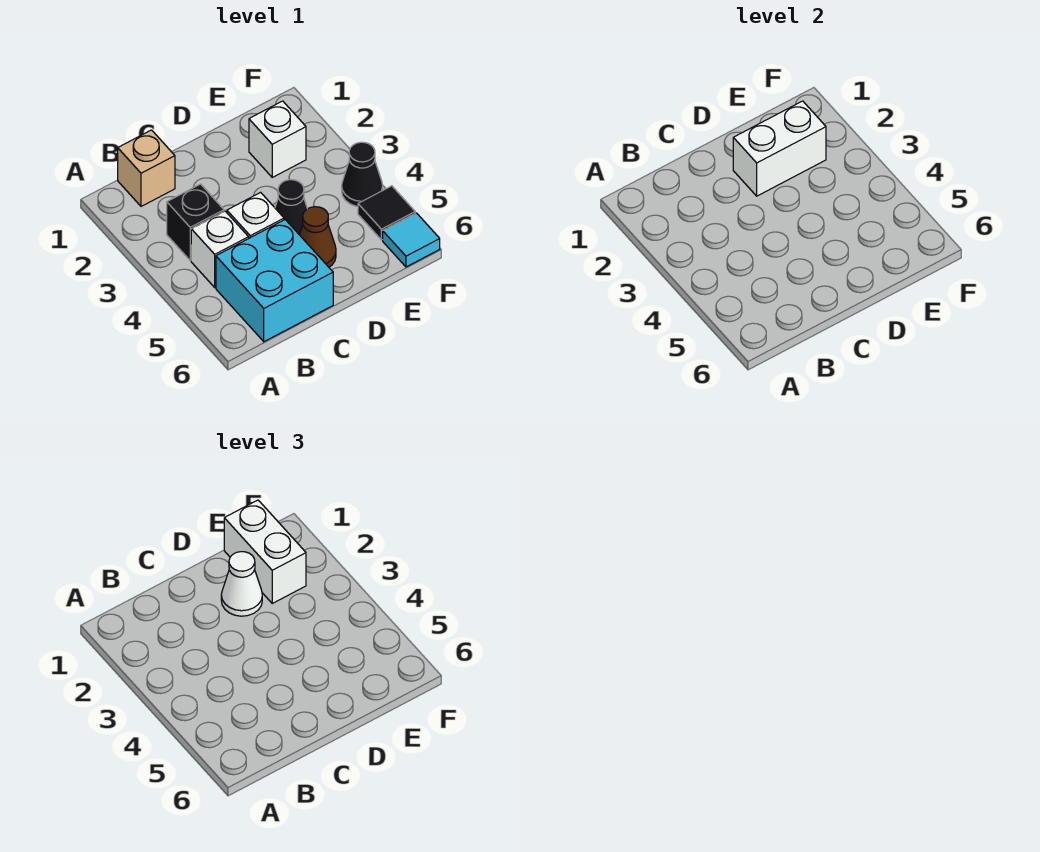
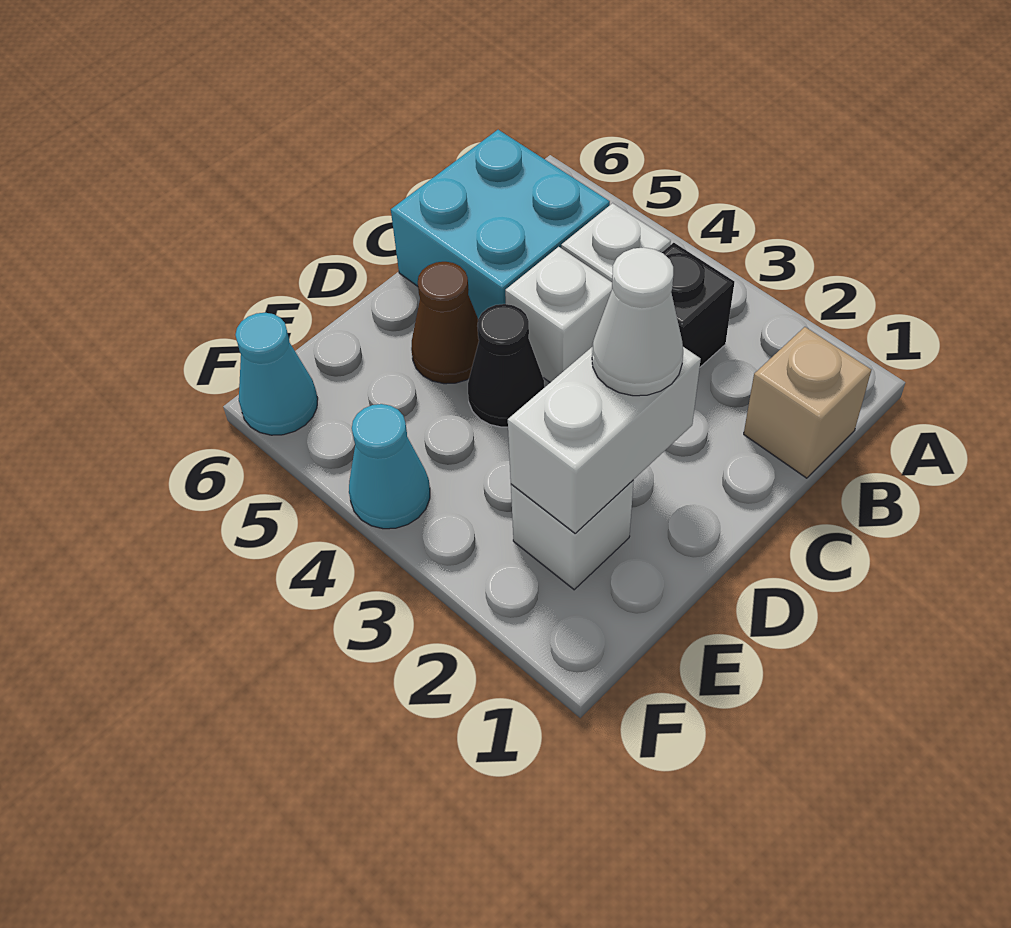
white brick E1:E2 level 3 -> none
black cone F4 level 1 -> cyan cone F4 level 1
black tile F5 level 1 -> none
cyan tile F6 level 1 -> cyan cone F6 level 1

